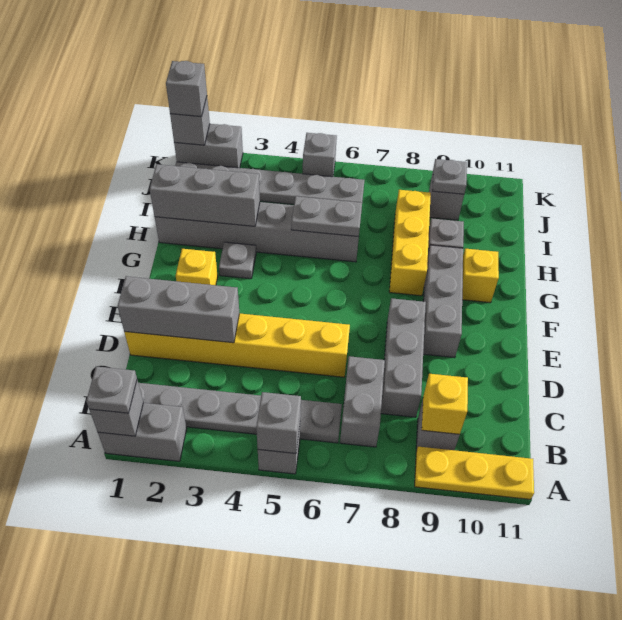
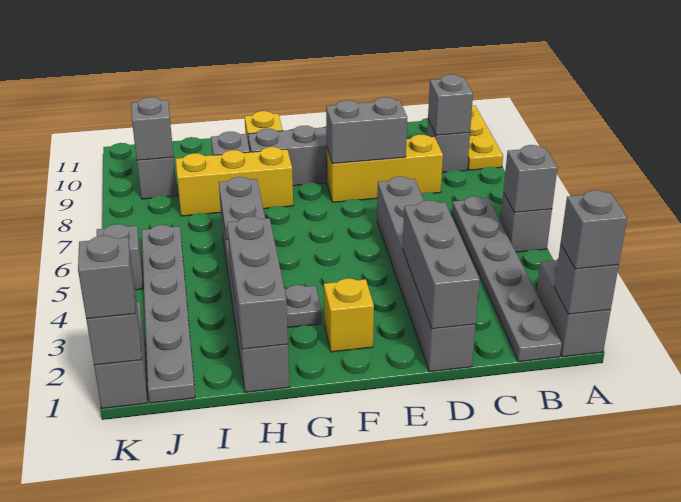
grey plate A1 level 3 -> grey brick A1 level 3
grey brick B7:C7 level 1 -> grey brick D8:E8 level 2
yellow brick B9 level 2 -> grey brick B9 level 2
grey brick C8:E8 level 1 -> yellow brick C8:E8 level 1
yellow brick D1:D6 level 1 -> grey brick D1:D6 level 1
grey plate J9 level 2 -> grey brick J9 level 2

